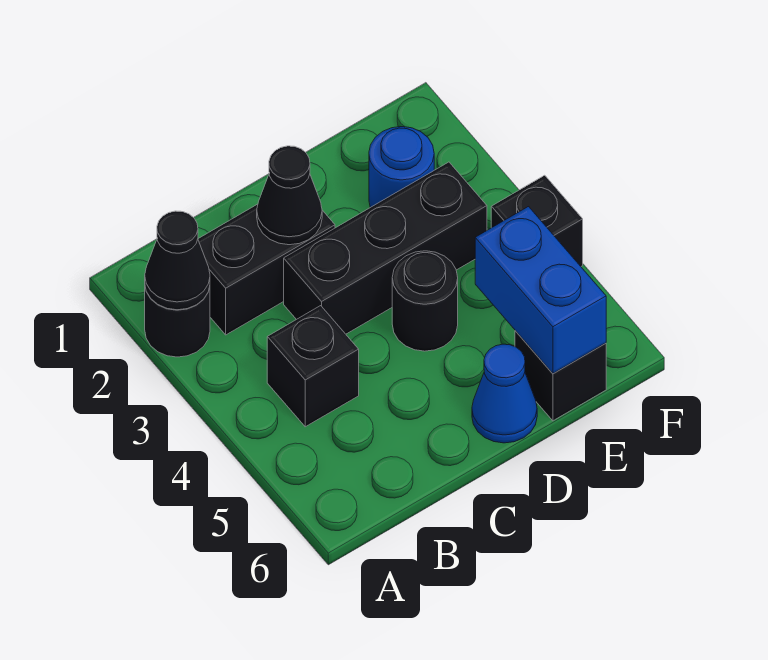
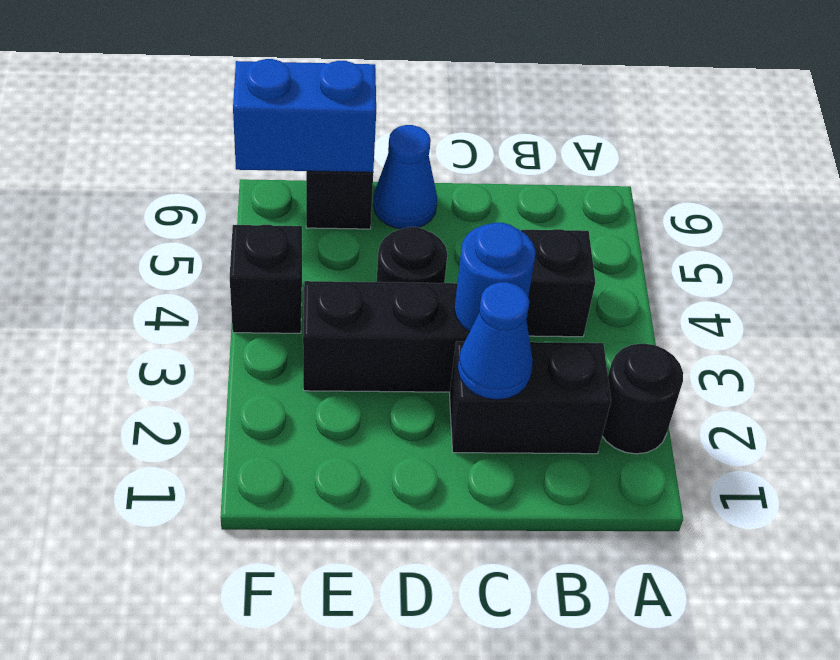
black cone A2 level 2 -> none
black cone C2 level 2 -> blue cone C2 level 2
blue round brick E2 level 1 -> blue round brick C3 level 2
blue brick E5:E6 level 2 -> blue brick E6:F6 level 2

